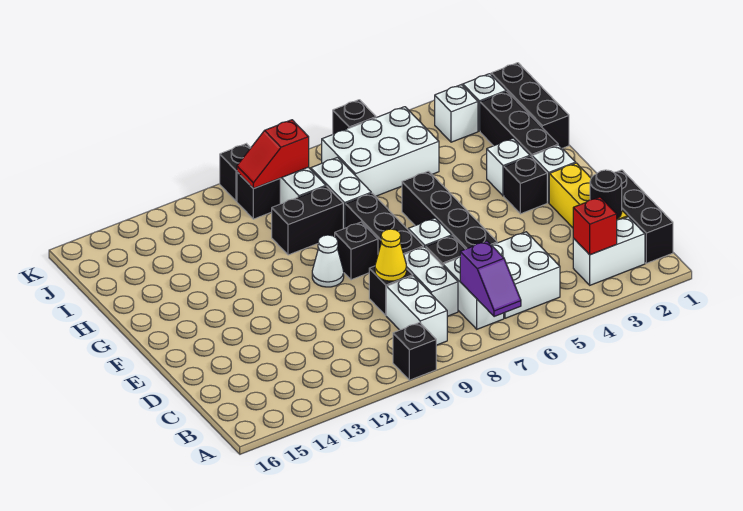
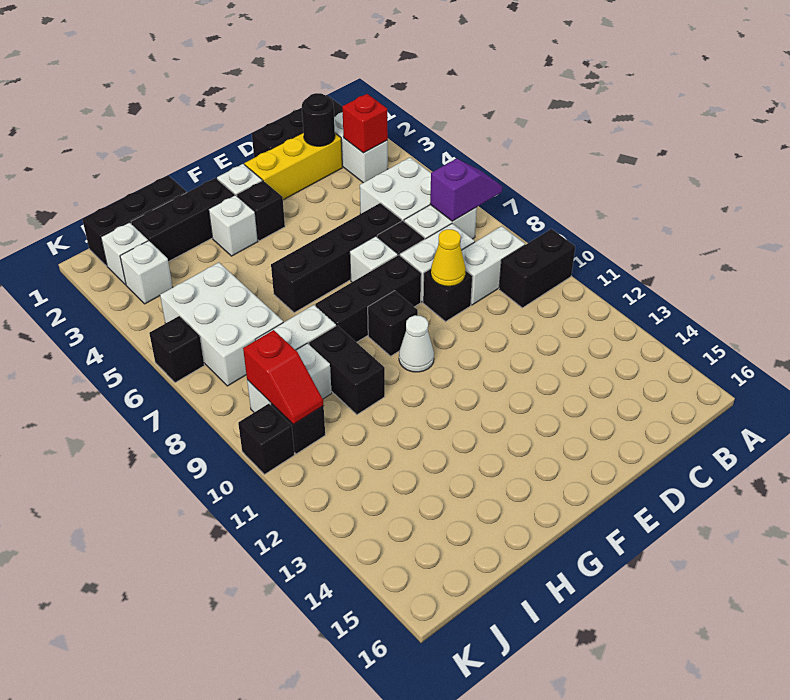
black brick A10 level 1 -> black brick A10:B10 level 1

